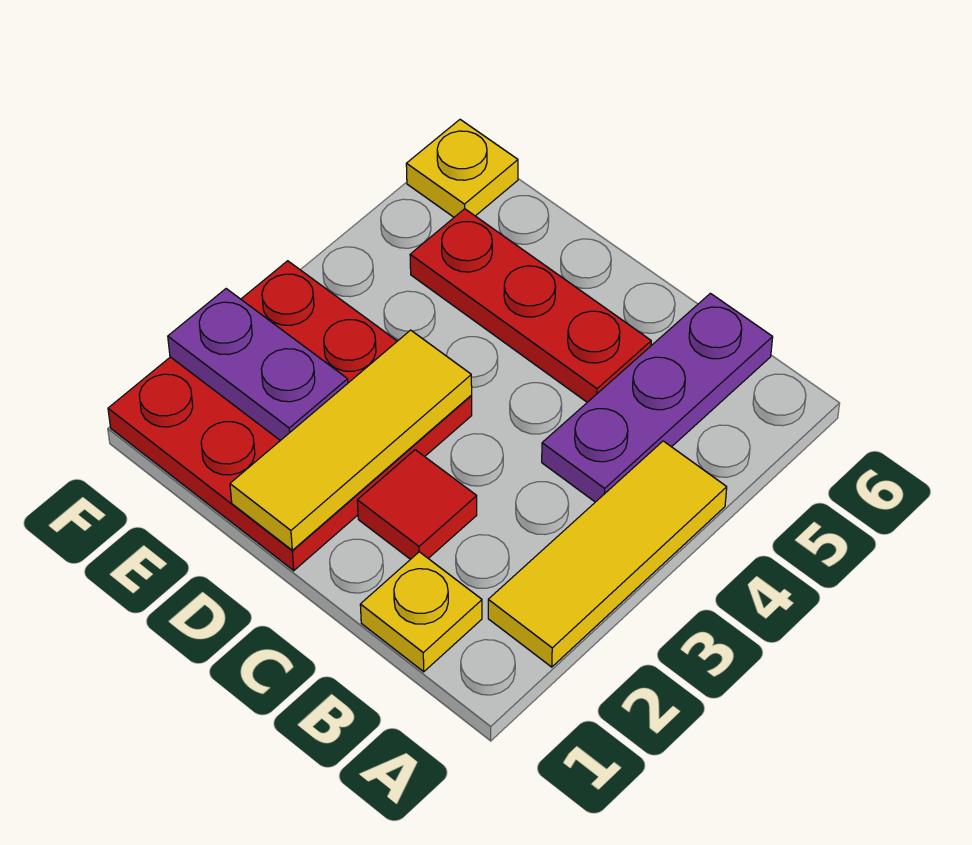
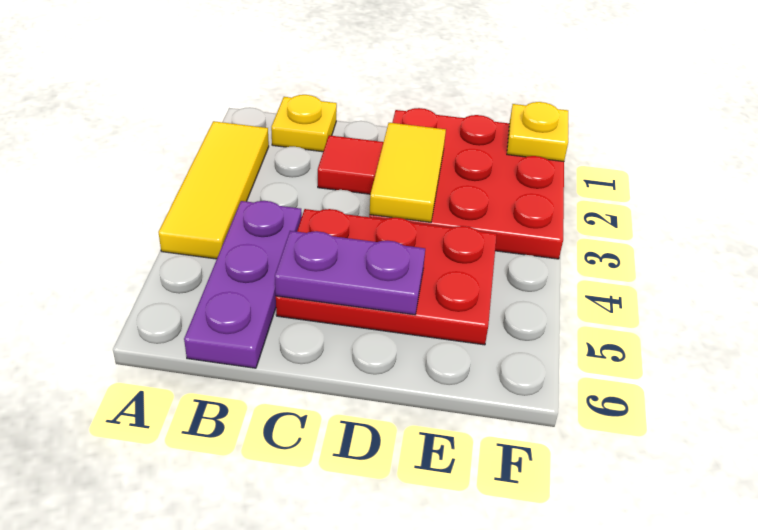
red plate C5:E5 level 1 -> red plate C4:E5 level 1
yellow tile D1:D3 level 2 -> yellow tile D2:D3 level 2
purple plate E2:F2 level 2 -> purple plate C5:D5 level 2
yellow plate F6 level 1 -> yellow plate F1 level 2

